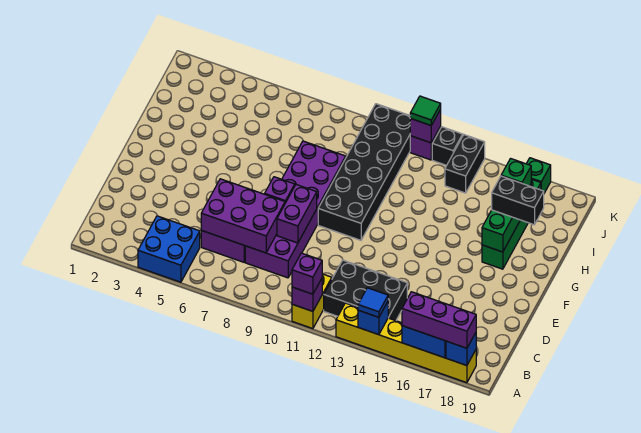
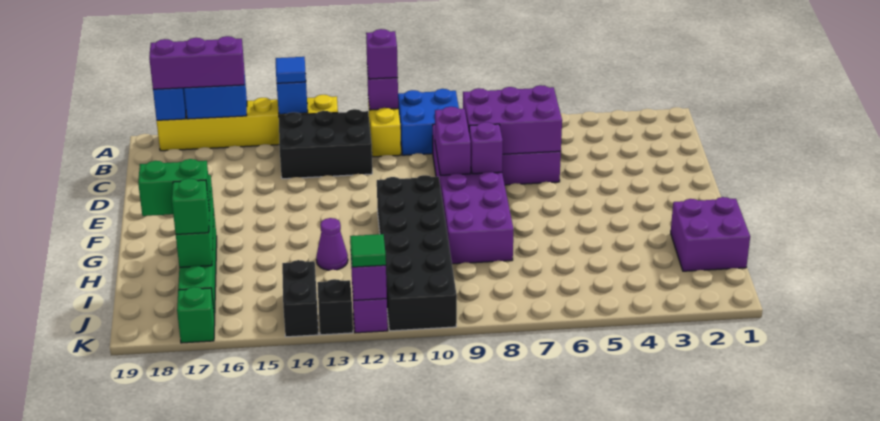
blue brick A4:B5 level 1 -> blue brick A9:B10 level 1
none -> purple brick H1:I2 level 1
none -> purple cone H13 level 1
black brick H17:H18 level 3 -> green brick H17:H18 level 3

